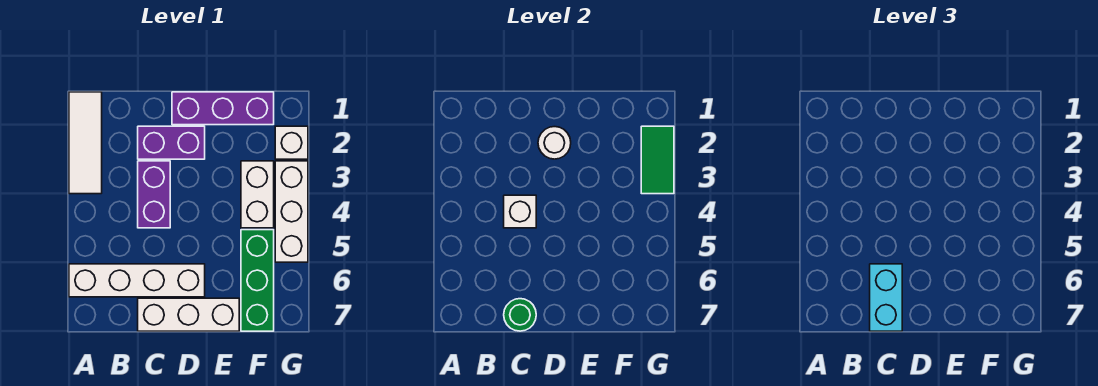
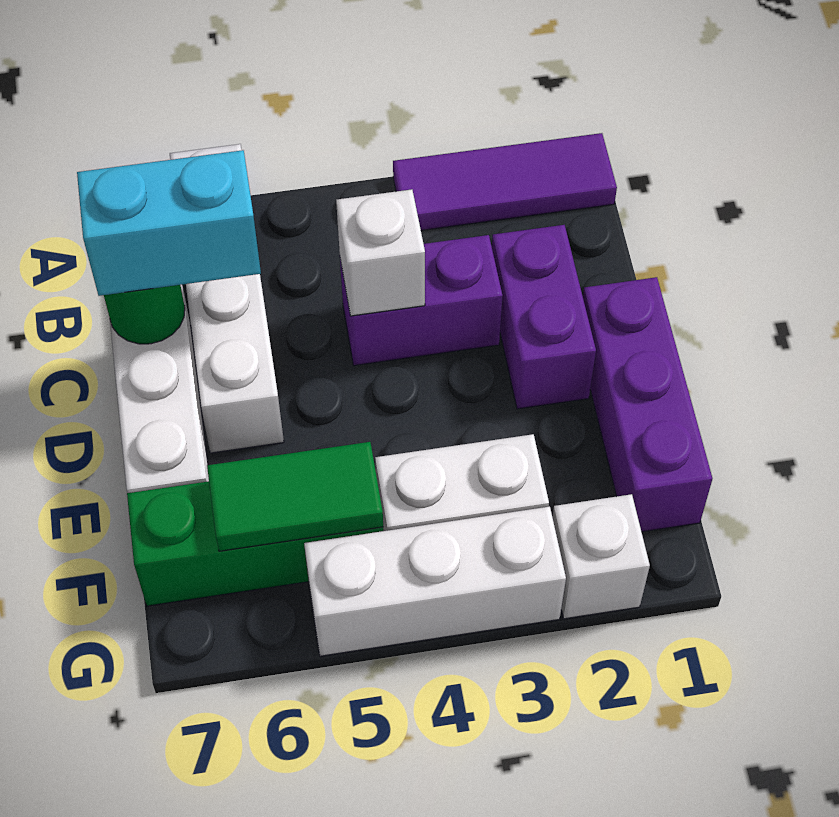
white tile A1:A3 level 1 -> purple tile A1:A3 level 1
white round brick D2 level 2 -> none
green tile G2:G3 level 2 -> green tile F5:F6 level 2

